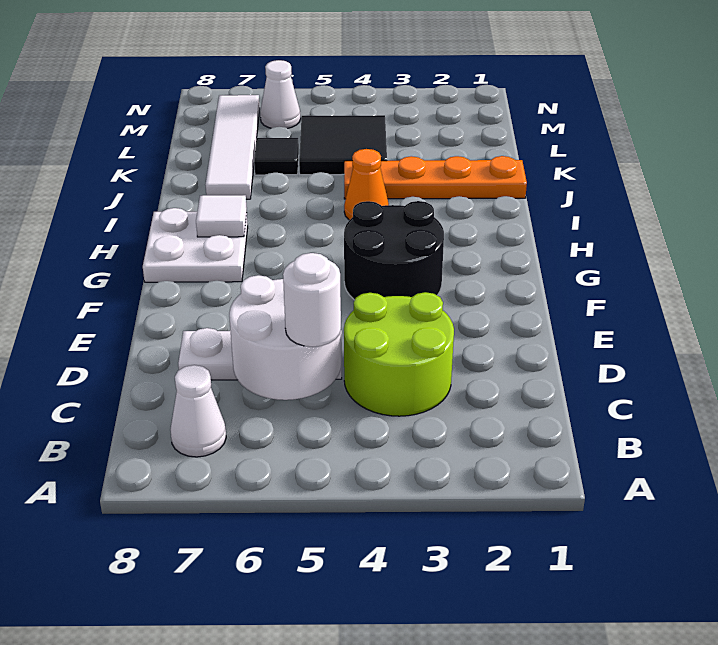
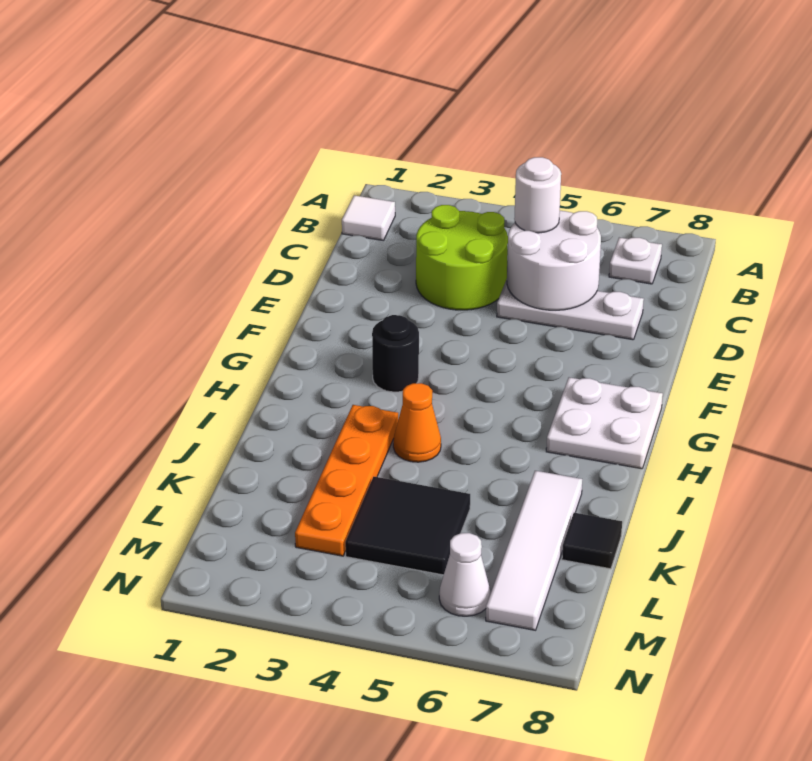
white cone B7 level 1 -> white plate B7 level 1
black round brick F3:G4 level 1 -> black round brick G3 level 1
white tile H7 level 2 -> white tile B1 level 1
orange plate J1:J4 level 1 -> orange plate I3:L3 level 1
black tile K6 level 1 -> black tile K8 level 1

